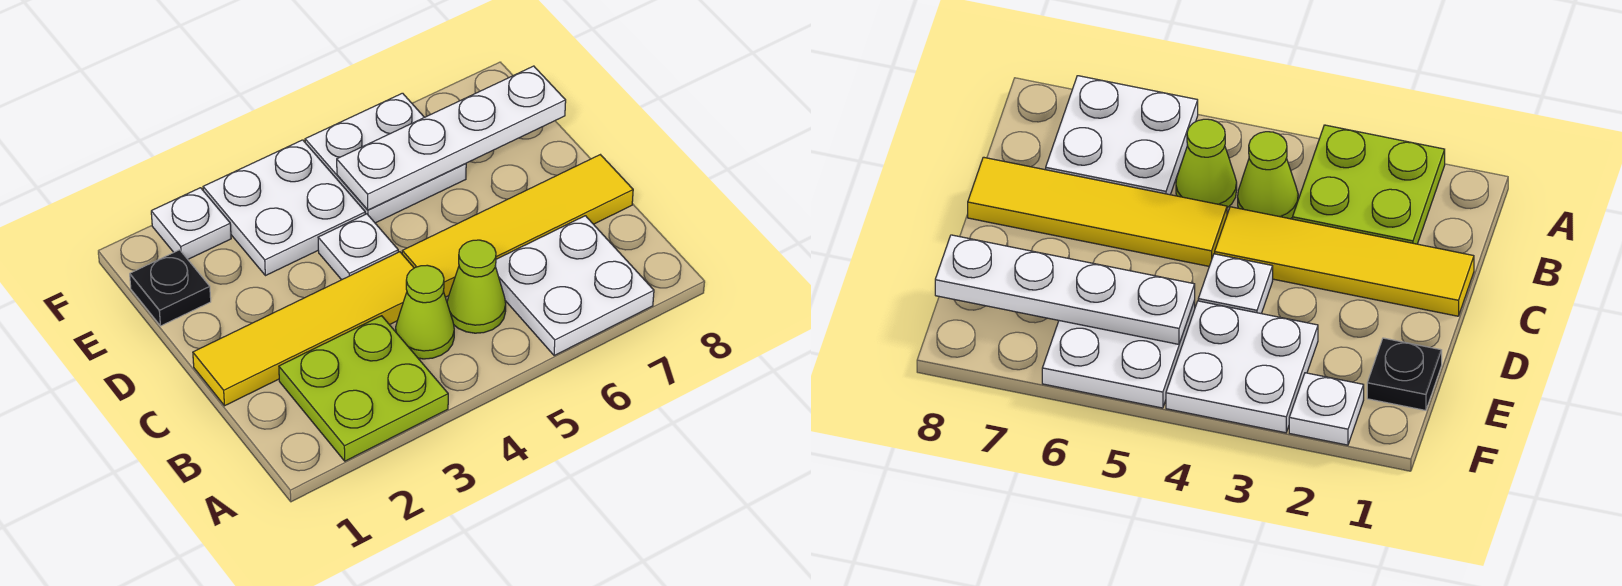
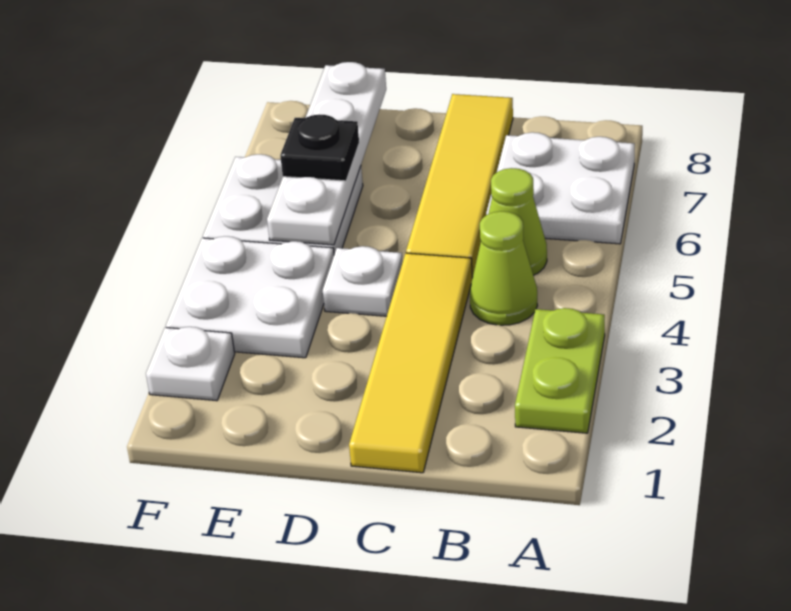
lime plate A2:B3 level 1 -> lime plate A2:A3 level 1
black plate E1 level 1 -> black plate E6 level 3

